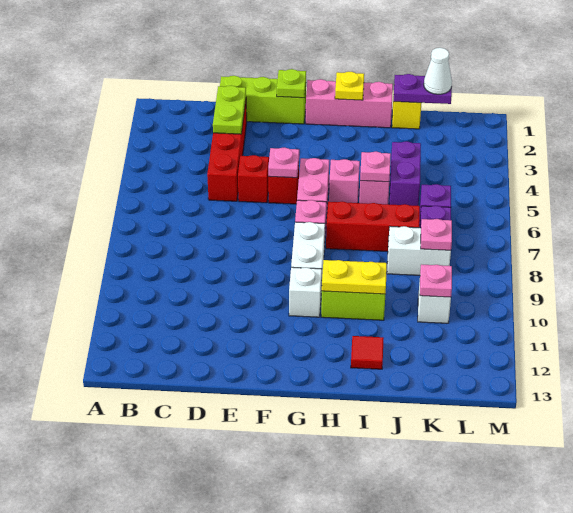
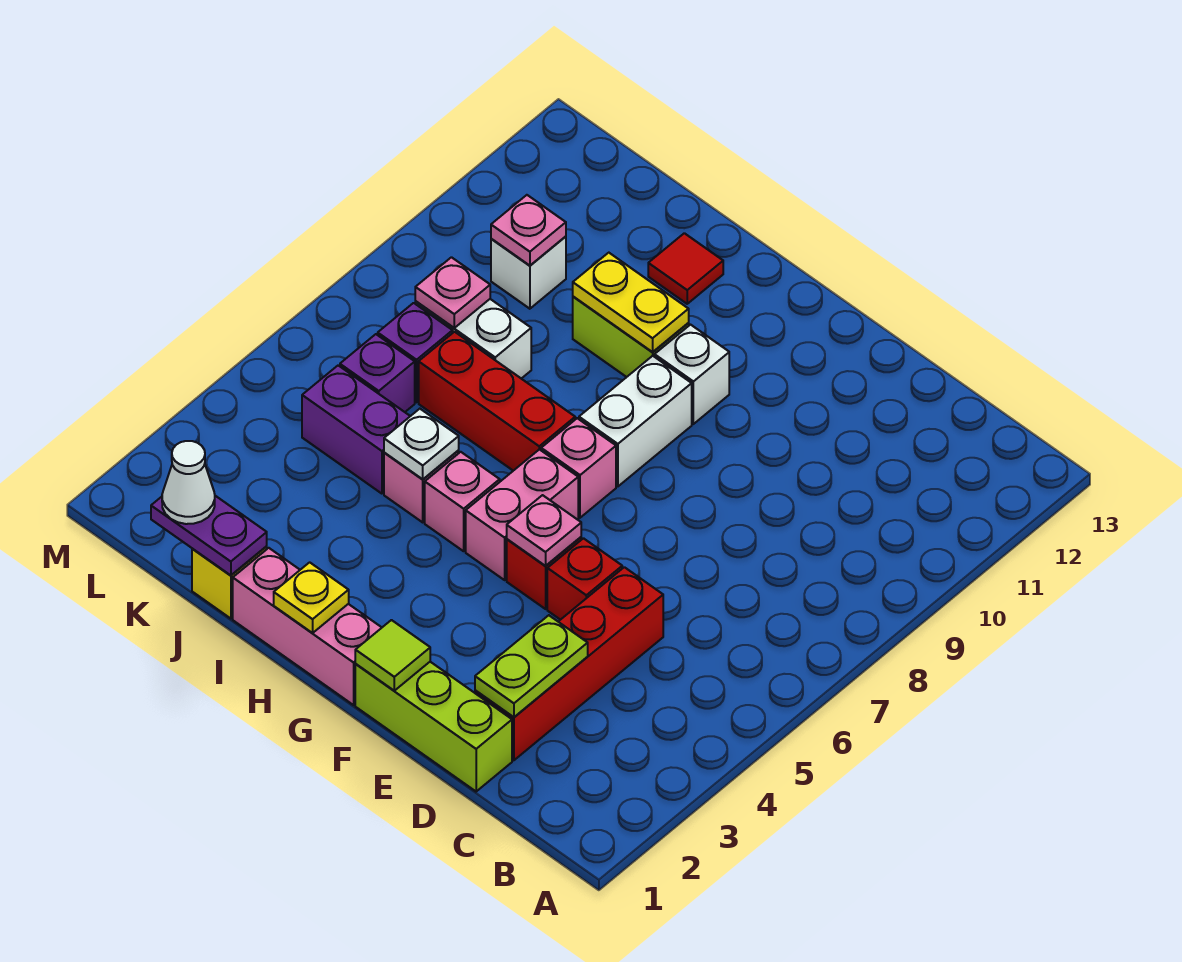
lime plate F1 level 2 -> lime tile F1 level 2
pink plate I5 level 2 -> white plate I5 level 2
purple brick J4:J5 level 1 -> purple brick J5:K5 level 1

